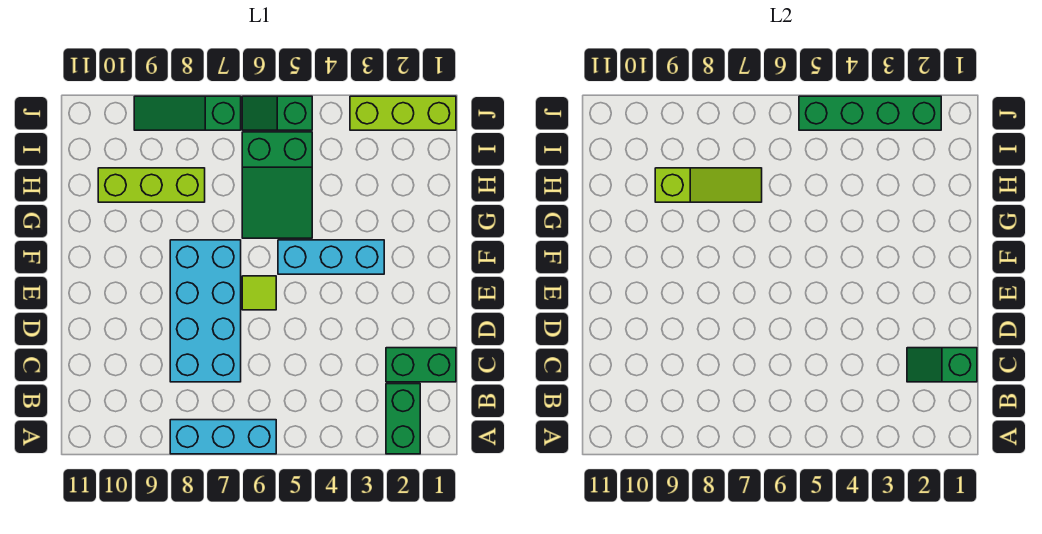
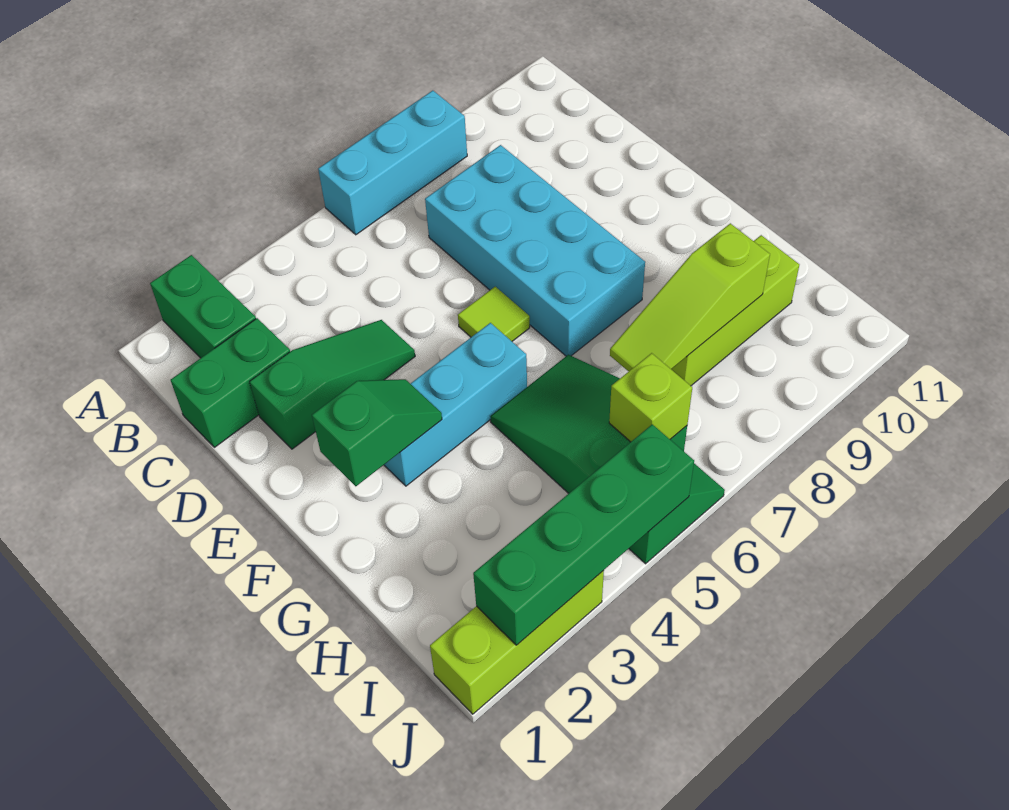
green slope C1:C2 level 2 top 1 -> green slope F2:F3 level 2 top 2
none -> lime brick I6 level 2
green slope J7:J9 level 1 top 7 -> green slope D2:D4 level 1 top 2

